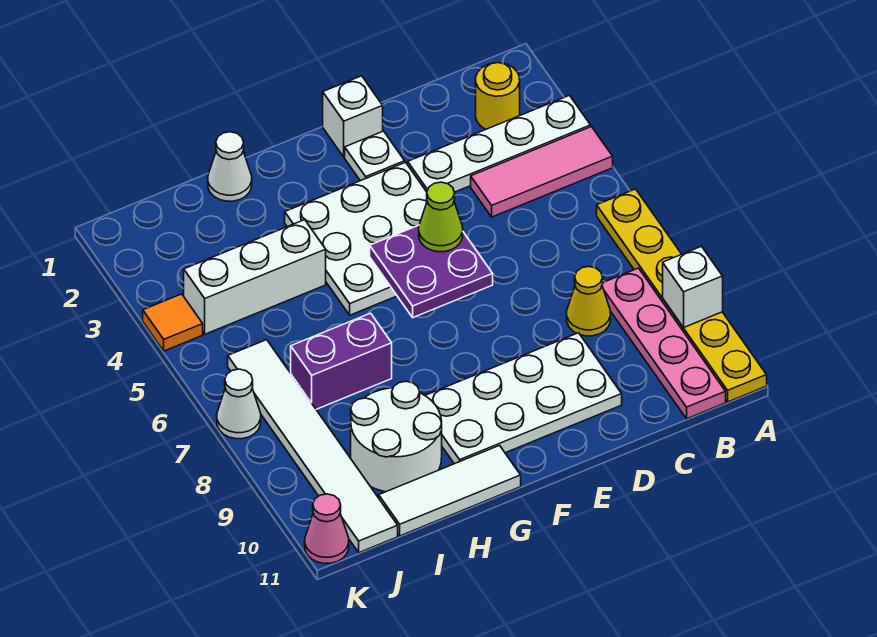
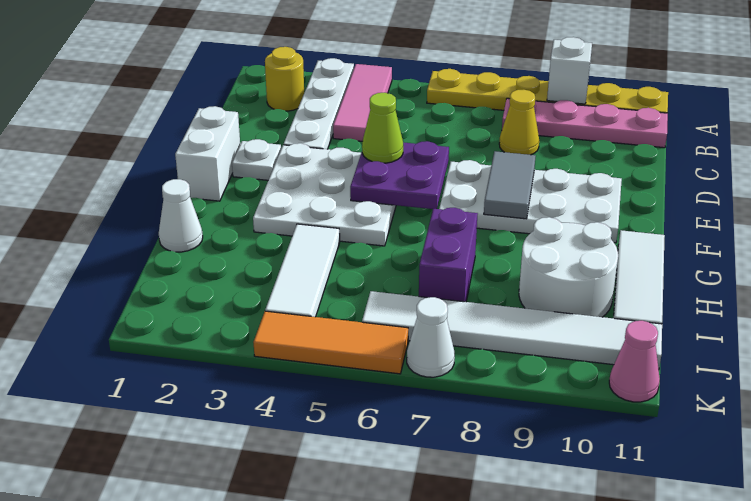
white plate D9:G10 level 1 -> white plate E7:F10 level 1
white brick E1 level 1 -> white brick E1:F1 level 1
none -> grey tile E8:F8 level 2
white brick H4:J4 level 1 -> white tile H4:J4 level 1
orange tile K4 level 1 -> orange tile K4:K6 level 1

